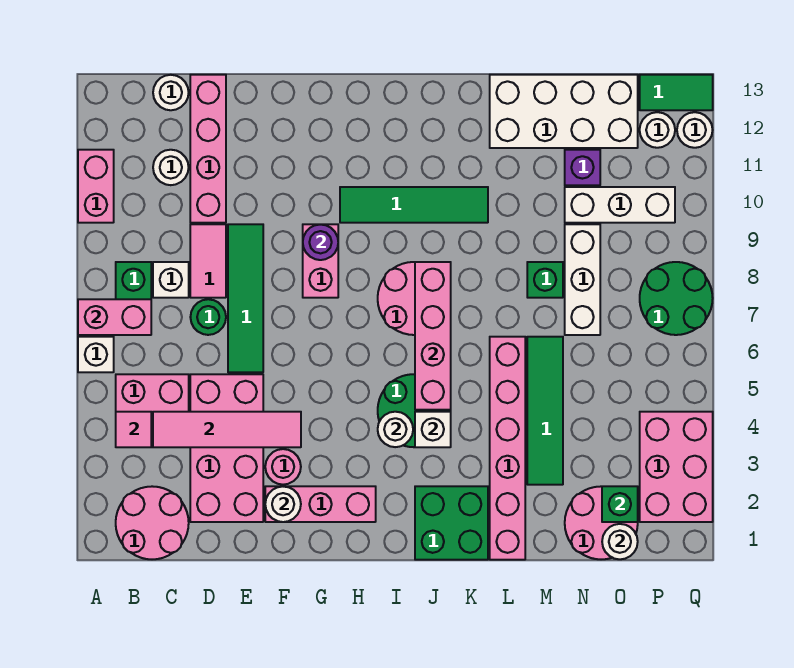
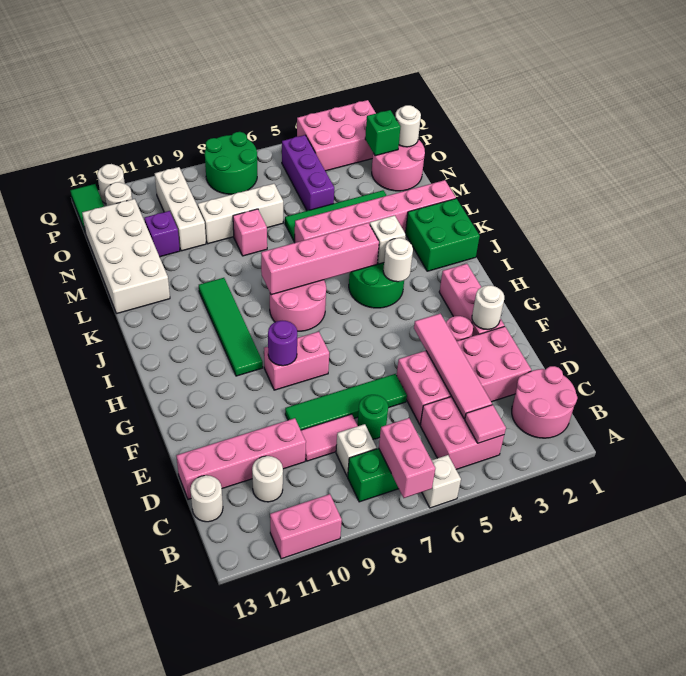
green brick M8 level 1 -> pink brick M8 level 1
none -> purple brick N5:P5 level 1

